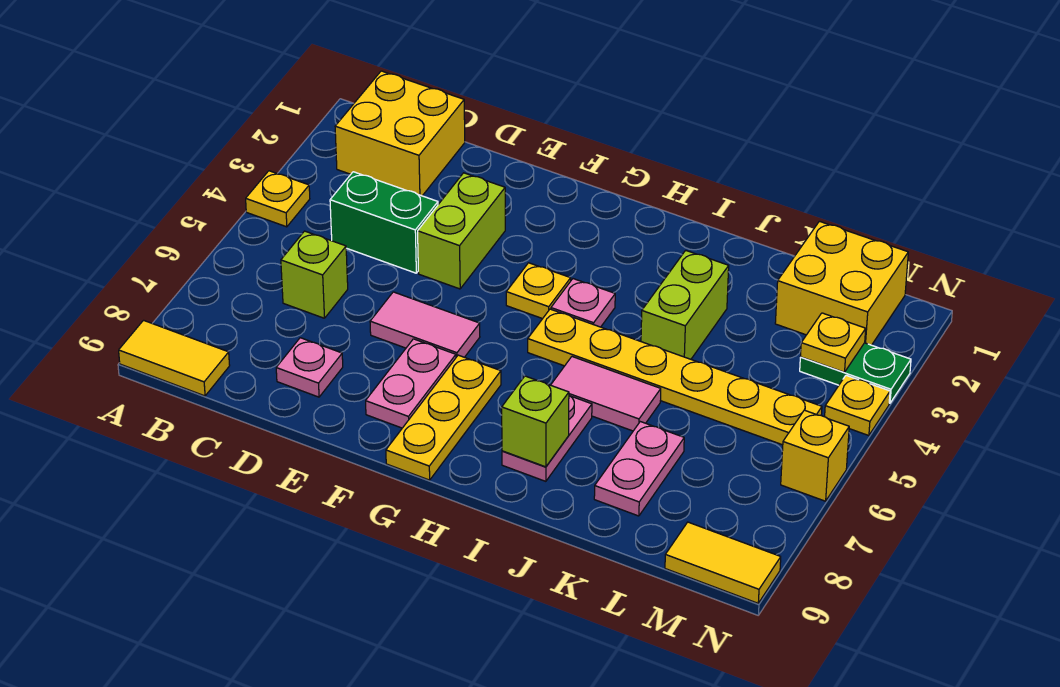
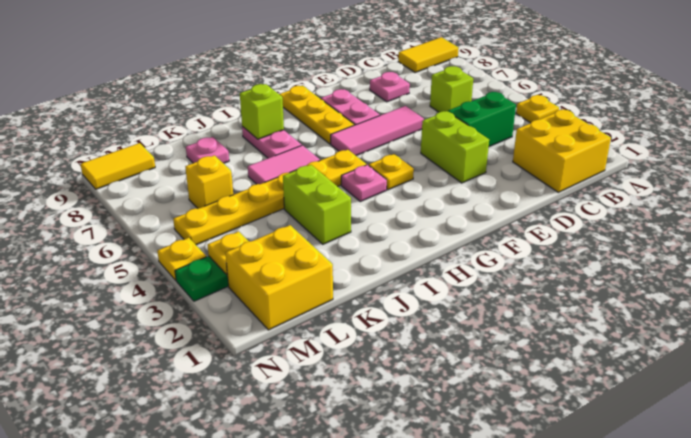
pink tile E6:F6 level 1 -> pink tile E6:G6 level 1
pink plate K7:K8 level 1 -> pink plate K8 level 1
yellow brick N6 level 1 -> yellow brick L6 level 1

